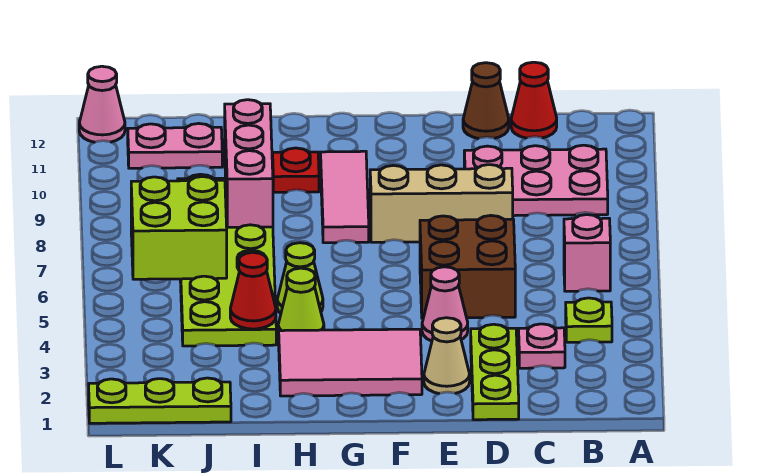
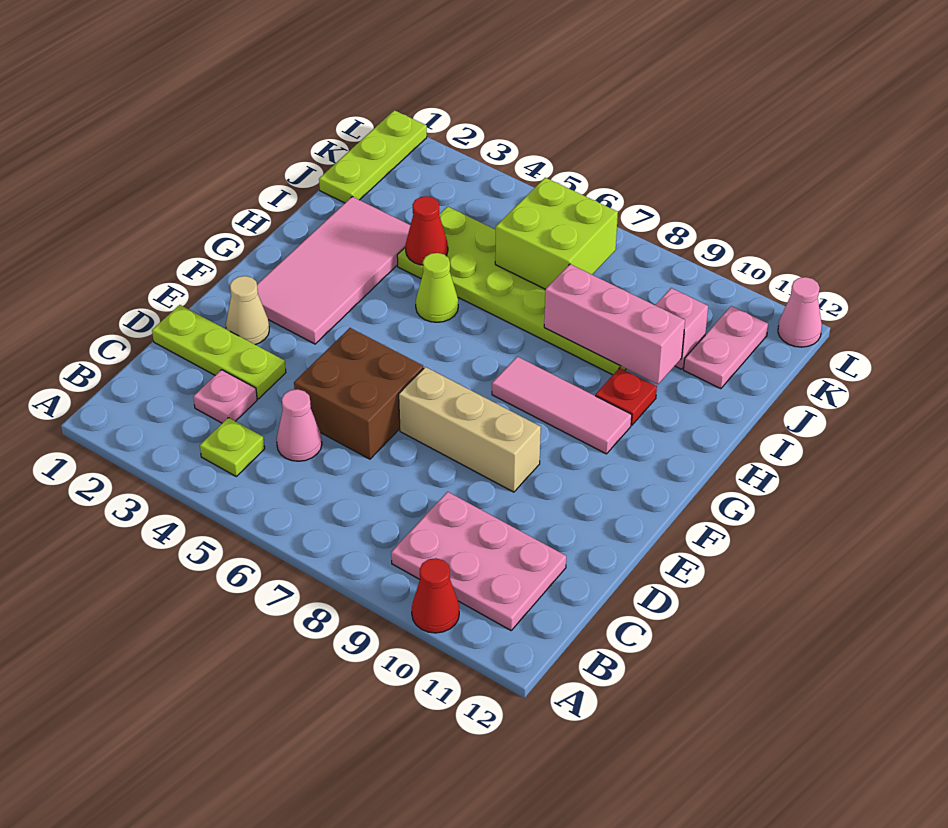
pink brick B6 level 1 -> pink brick J10 level 1
pink plate B9:D10 level 1 -> pink plate B9:C11 level 1
red cone C12 level 1 -> red cone A10 level 1
tan brick D8:F8 level 1 -> tan brick E7:E9 level 1
brown cone D12 level 1 -> none
pink cone E4 level 1 -> pink cone C5 level 1
pink tile F2:H3 level 1 -> pink tile F2:I3 level 1
lime cone H4 level 1 -> none

